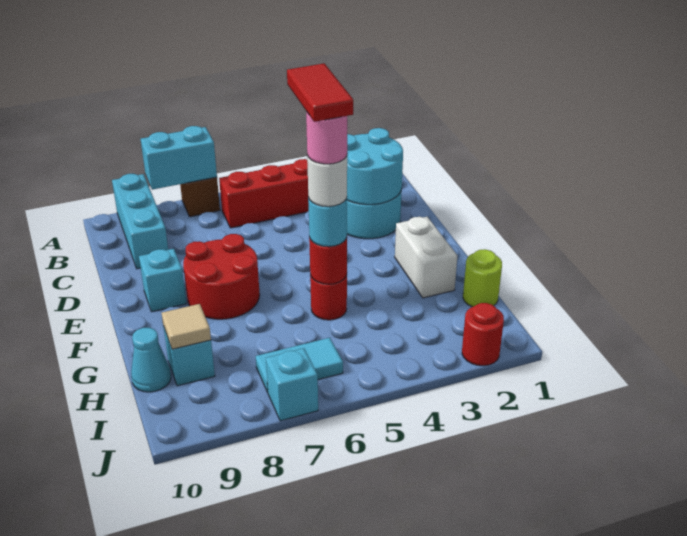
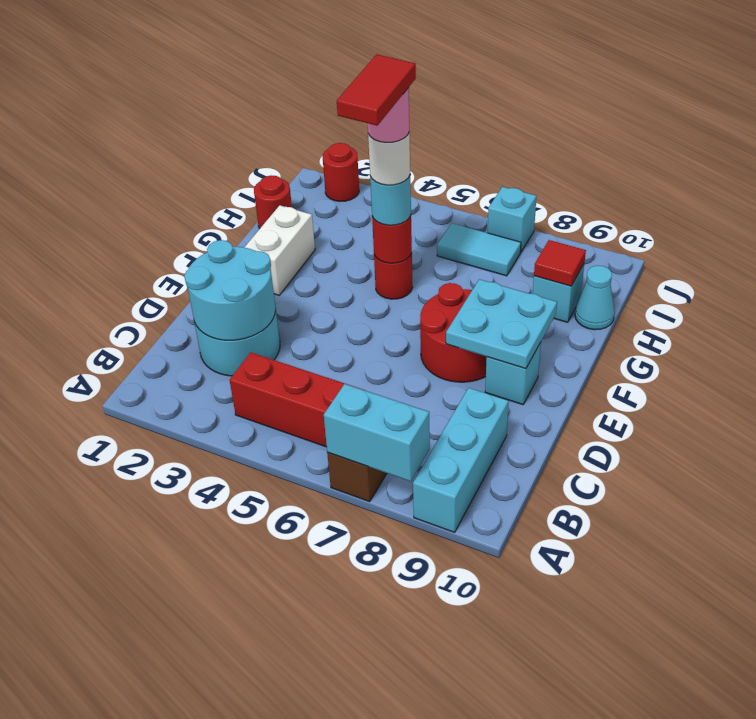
none -> cyan plate E8:F9 level 2
lime round brick H1 level 1 -> red round brick H1 level 1
tan tile H9 level 2 -> red tile H9 level 2

